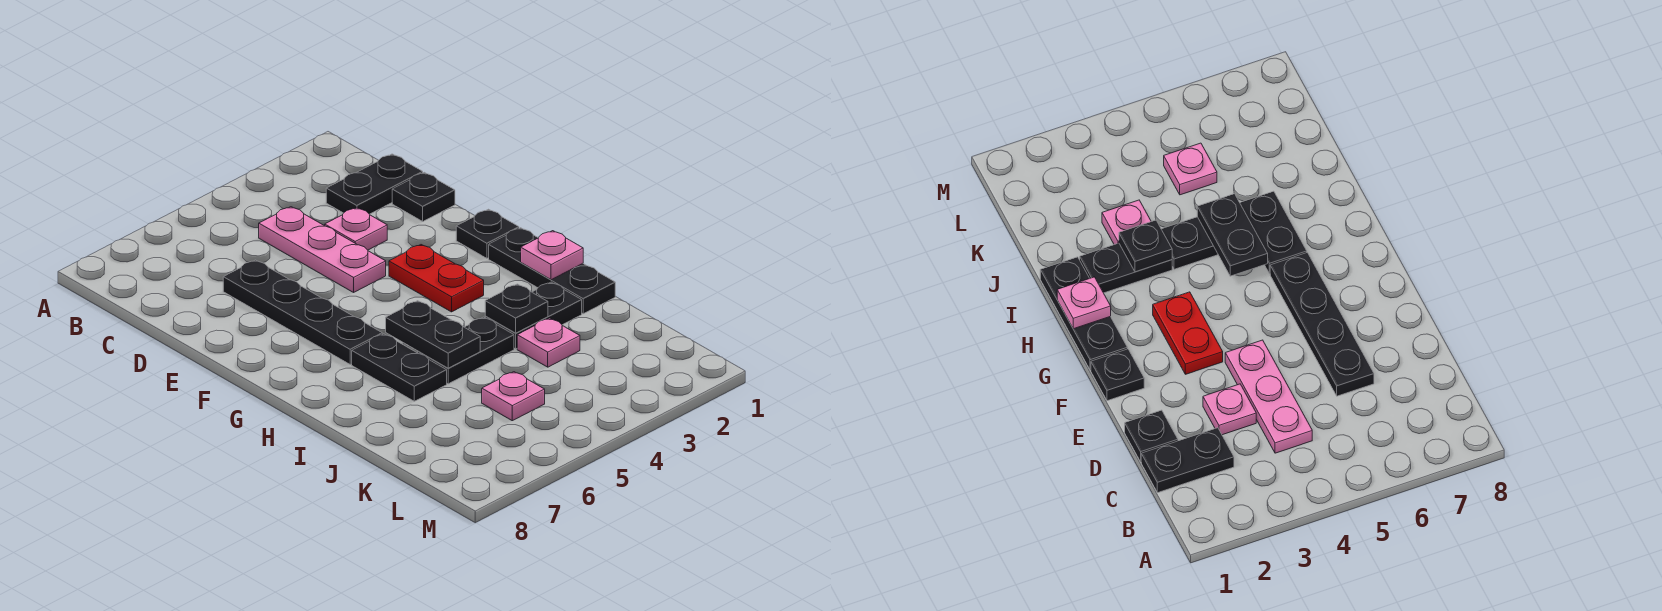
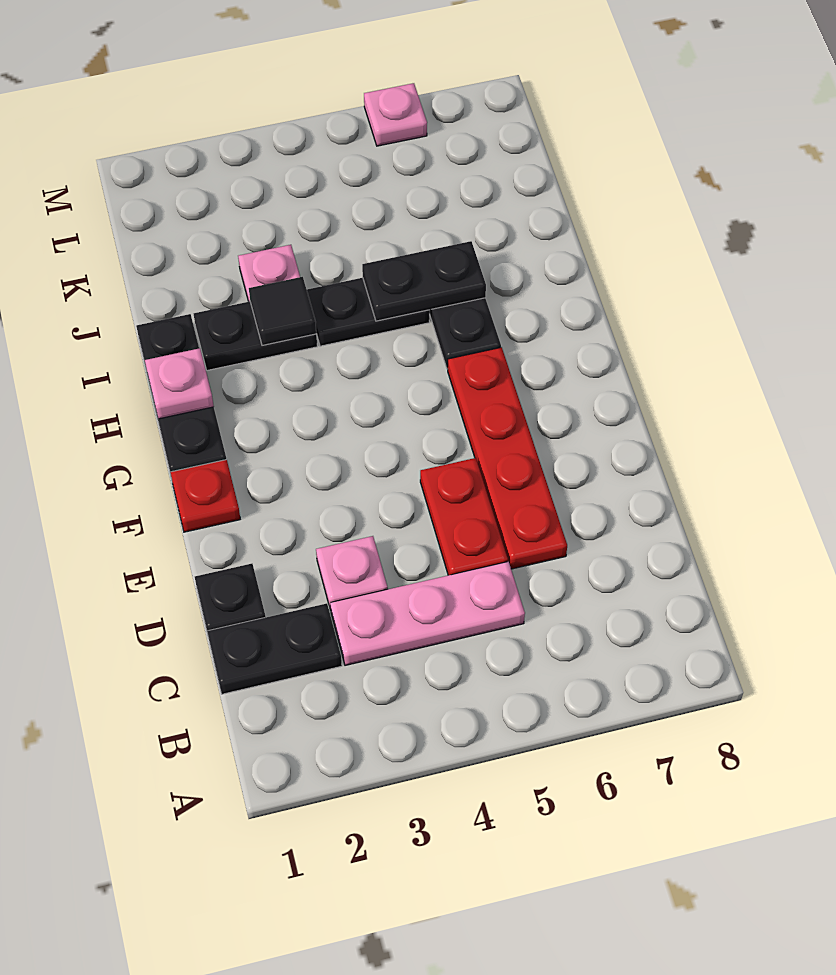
pink plate C4:E4 level 1 -> pink plate C3:C5 level 1
black plate D6:G6 level 1 -> red plate D6:G6 level 1
black plate F1 level 1 -> red plate F1 level 1
red plate F3:G3 level 1 -> red plate D5:E5 level 1
black plate H5:I5 level 2 -> black plate I5:I6 level 2
black plate I3 level 2 -> black tile I3 level 2
pink plate K5 level 1 -> pink plate M6 level 1

